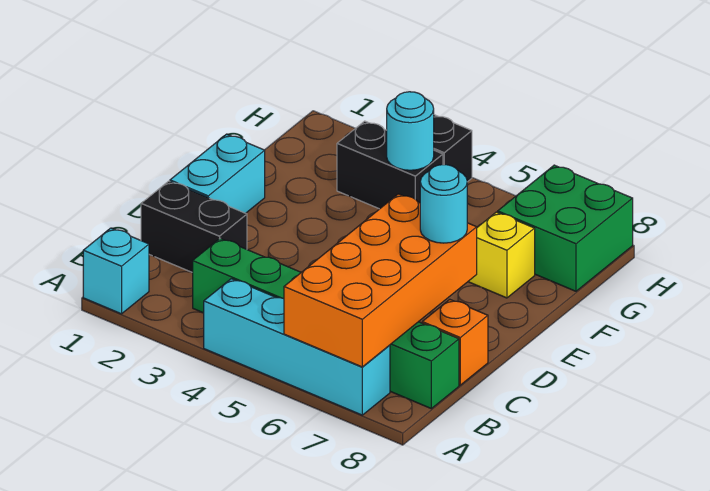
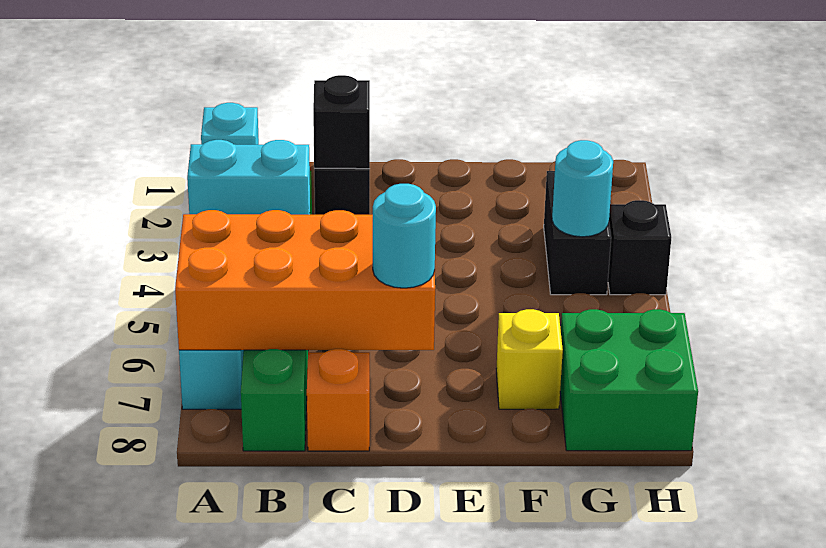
none -> black brick C2 level 2
cyan brick D1:E1 level 1 -> cyan brick A4:B4 level 2

